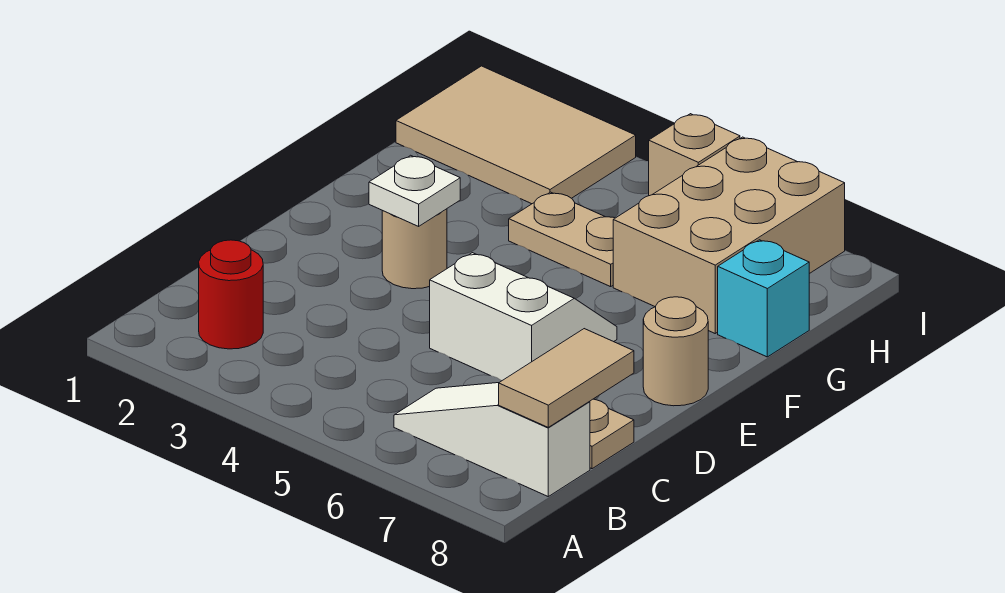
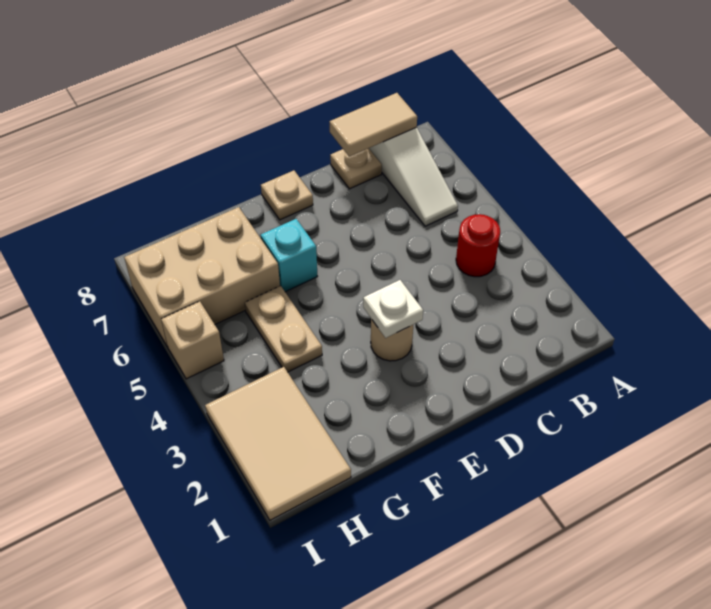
red round brick B2 level 1 -> red round brick B4 level 1
white slope D5:E6 level 1 top D -> none
tan round brick E8 level 1 -> tan plate E8 level 1
cyan brick G8 level 1 -> cyan brick F6 level 1

